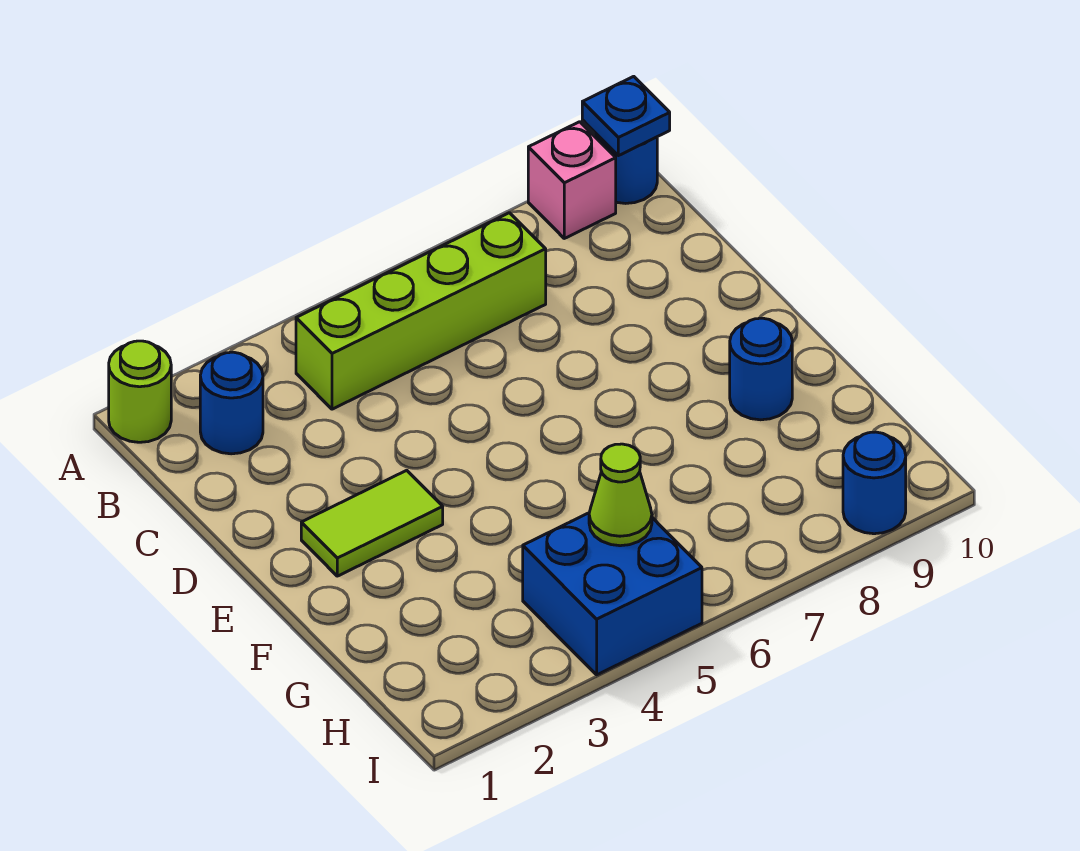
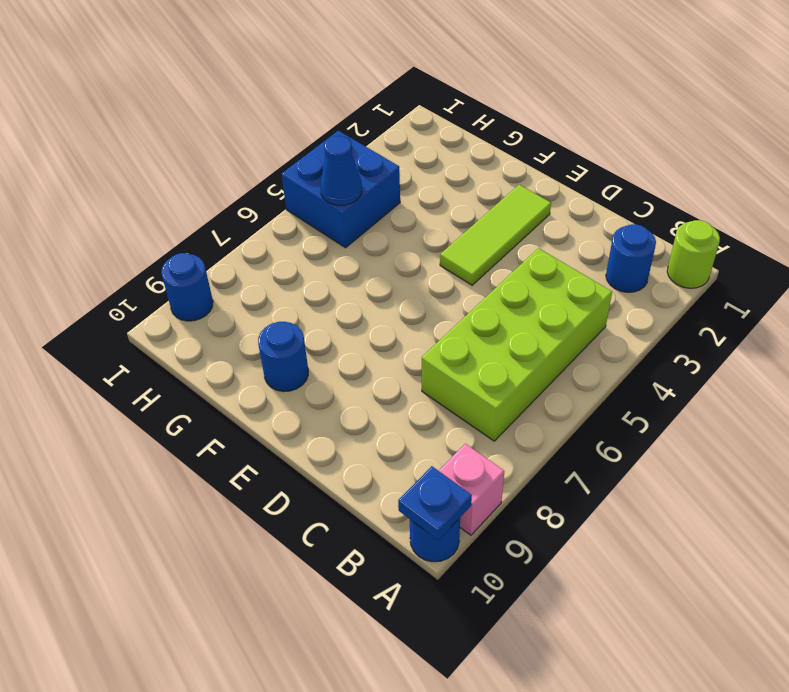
lime brick B4:B7 level 1 -> lime brick B4:C7 level 1
lime tile E2:E3 level 1 -> lime tile E2:E4 level 1
lime cone H5 level 2 -> blue cone H5 level 2

